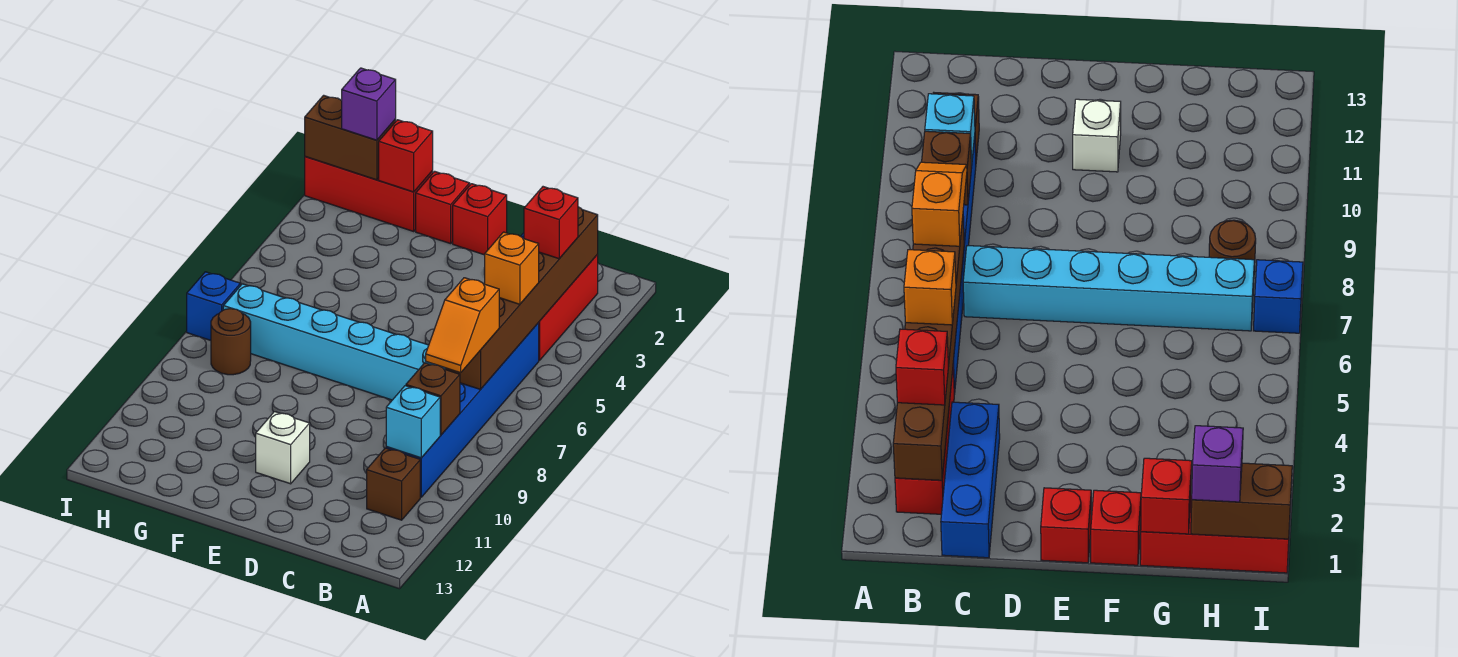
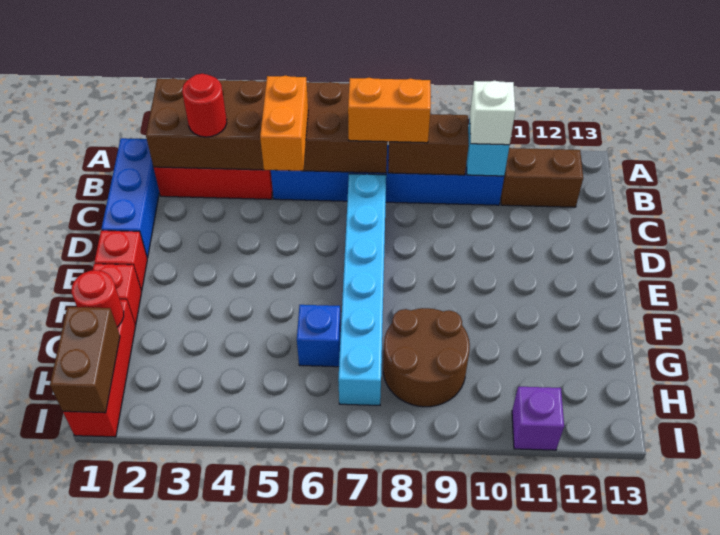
brown brick B2:B7 level 2 -> brown brick A2:B7 level 2
red brick B3 level 3 -> red round brick B3 level 3
orange brick B5 level 3 -> orange brick B5:C5 level 3
orange slope B7:B8 level 3 top 7 -> orange brick B7:B8 level 3
brown brick B9 level 2 -> brown brick B8:B9 level 2
brown brick B11 level 1 -> brown brick B11:B12 level 1
blue brick C1:C3 level 1 -> blue brick B1:D1 level 1
white brick E11 level 1 -> white brick B10 level 3
red brick G1 level 2 -> red round brick G1 level 2
purple brick H1 level 3 -> purple brick I11 level 1
brown round brick H8 level 1 -> brown round brick G8:H9 level 1
blue brick I7 level 1 -> blue brick G6 level 1

